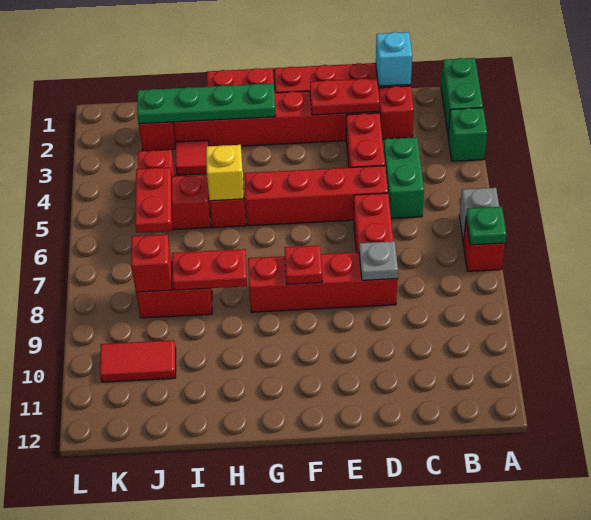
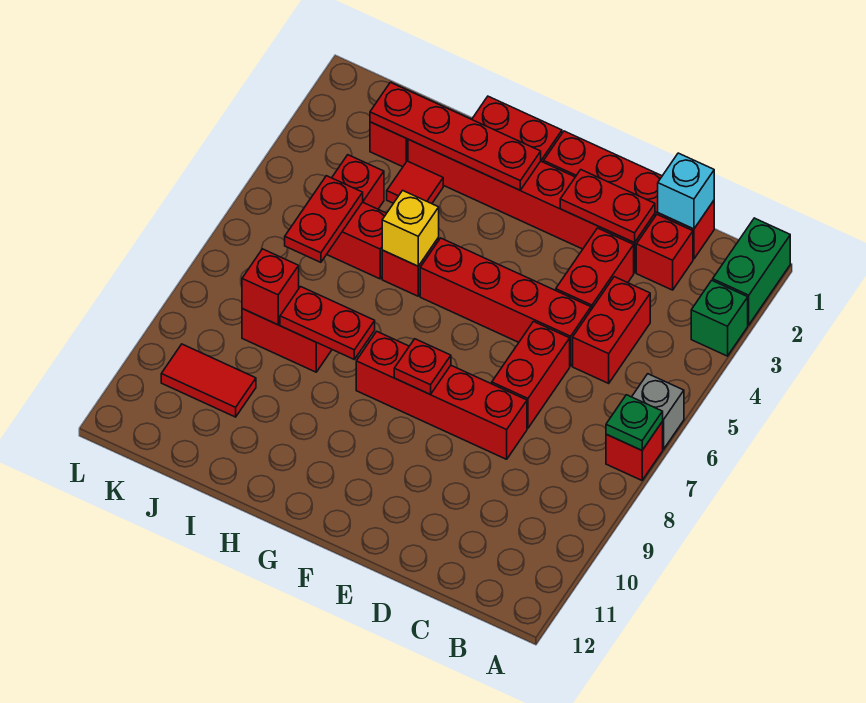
green brick C4:C5 level 1 -> red brick C4:C5 level 1
grey plate D8 level 2 -> none
green plate G2:J2 level 2 -> red plate G2:J2 level 2

